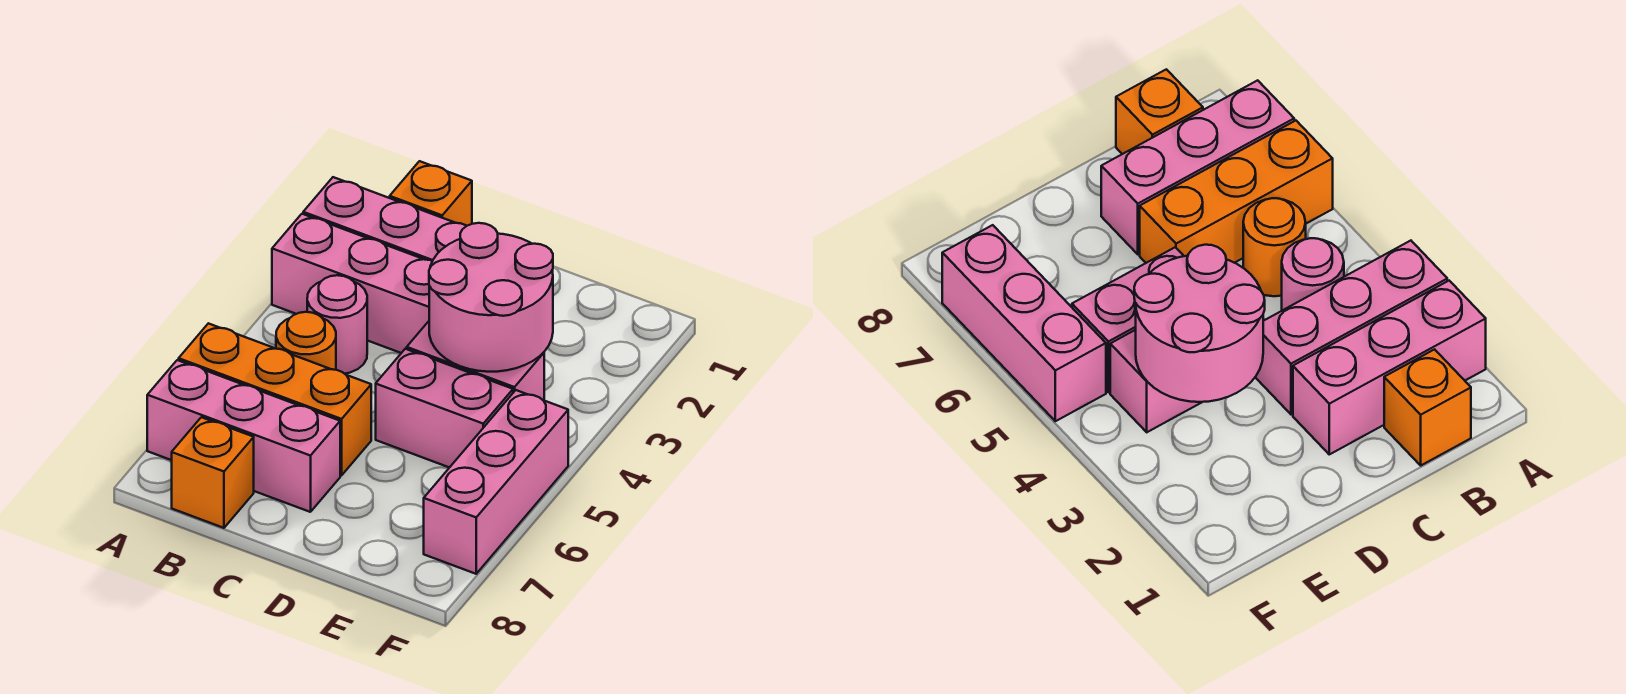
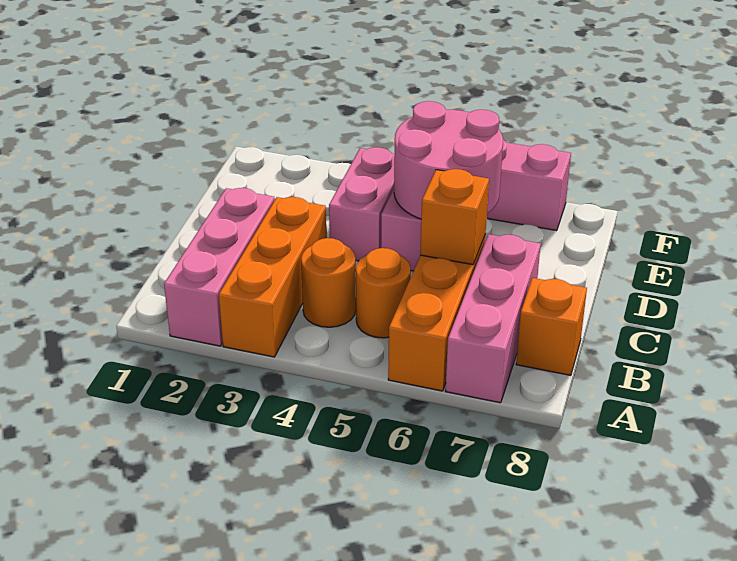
pink brick A3:C3 level 1 -> orange brick A3:C3 level 1
orange brick B1 level 1 -> orange brick C6 level 2
pink round brick B4 level 1 -> orange round brick B4 level 1
pink round brick D3:E4 level 2 -> pink round brick D5:E6 level 2

